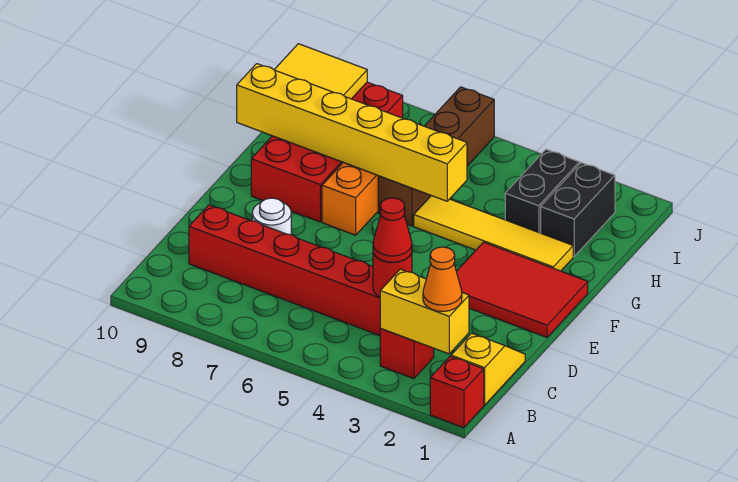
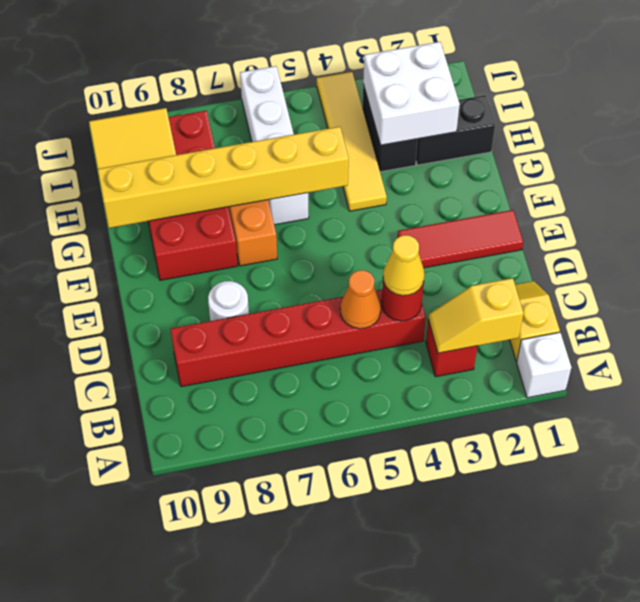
red brick A1 level 1 -> white brick A1 level 1
yellow brick B2:B3 level 2 -> yellow slope B2:B3 level 2 top 2
orange cone B2 level 3 -> orange cone C5 level 2
red cone C4 level 3 -> yellow cone C4 level 3
red tile E1:F3 level 1 -> red tile E1:E3 level 1
yellow tile G2:G5 level 1 -> yellow tile G4:J4 level 1
brown brick G6:J6 level 1 -> white brick G6:J6 level 1
black brick H2:I2 level 1 -> black brick H1:H2 level 1
none -> white brick H2:I3 level 2

